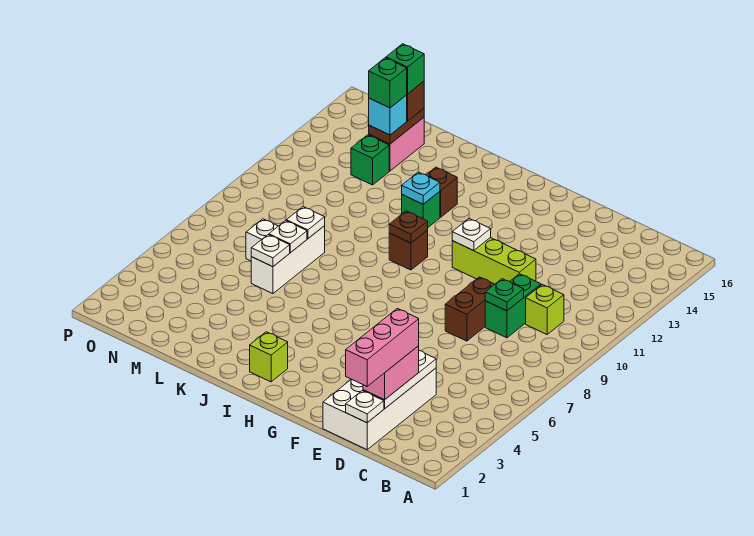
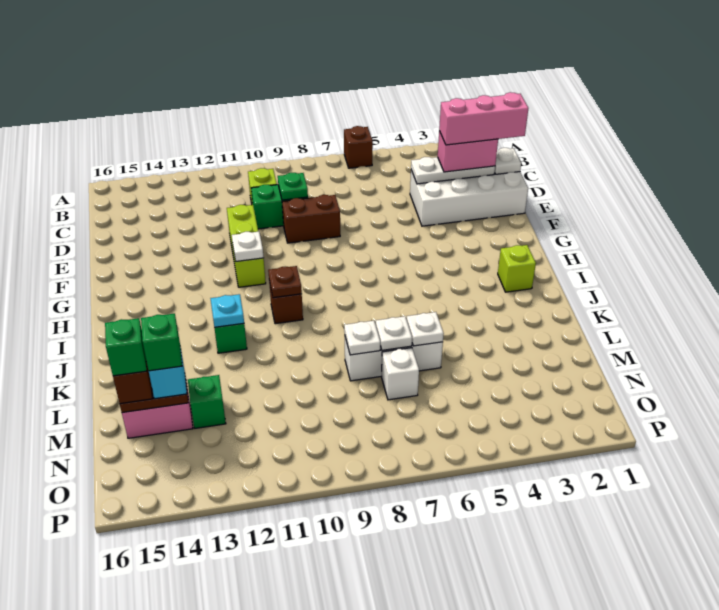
brown brick J13 level 1 -> brown brick A6 level 1

